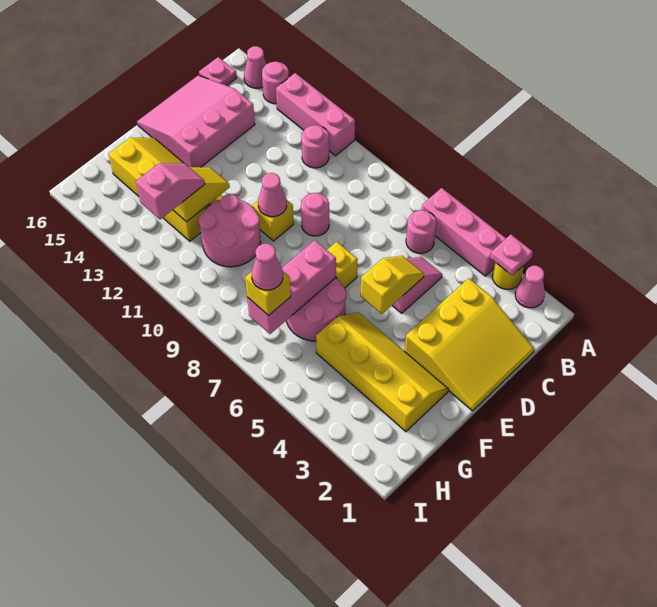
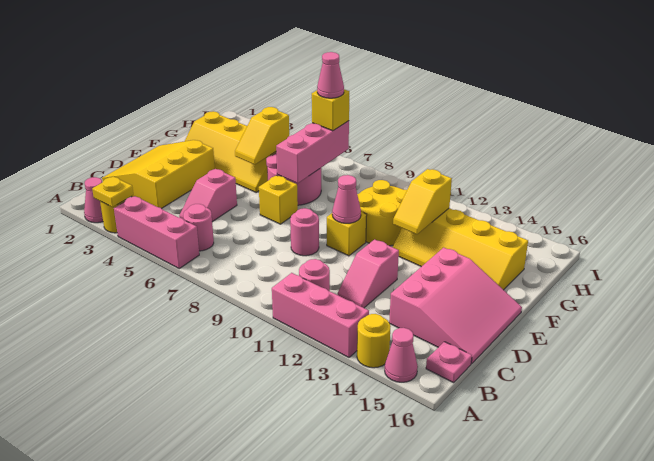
pink plate A3 level 2 -> yellow plate A3 level 2
pink round brick A14 level 1 -> yellow round brick A14 level 1
yellow slope D5:E5 level 2 top E -> yellow slope F5:G5 level 2 top G
pink round brick F10:G11 level 1 -> yellow round brick F10:G11 level 1
pink slope G12:H12 level 3 top H -> pink slope C12:D12 level 1 top D

